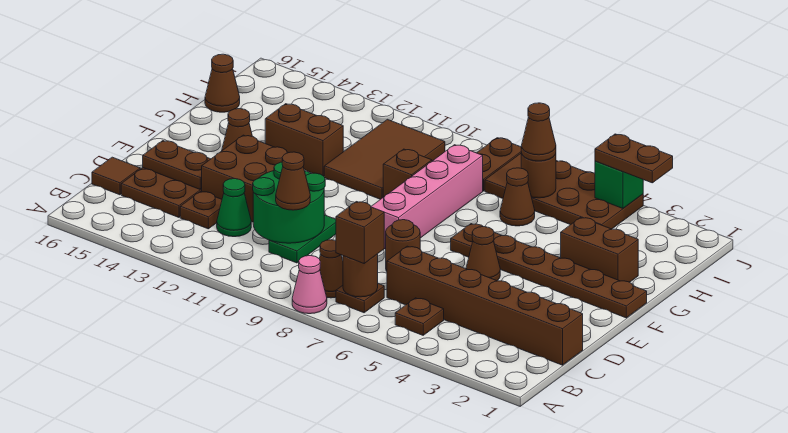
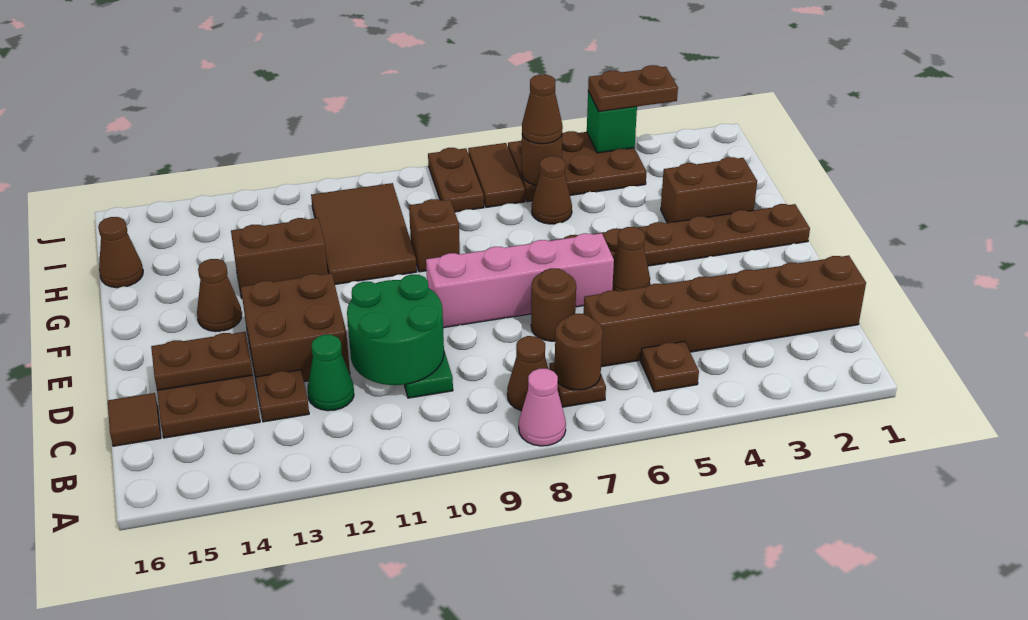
brown brick B7 level 3 -> none
brown cone C10 level 3 -> none
pink brick E8:H8 level 1 -> pink brick E6:E9 level 1

